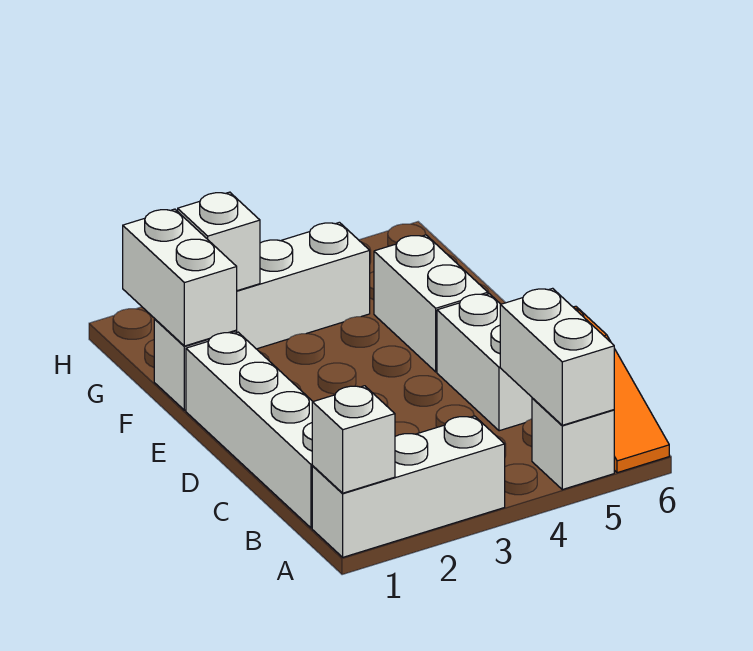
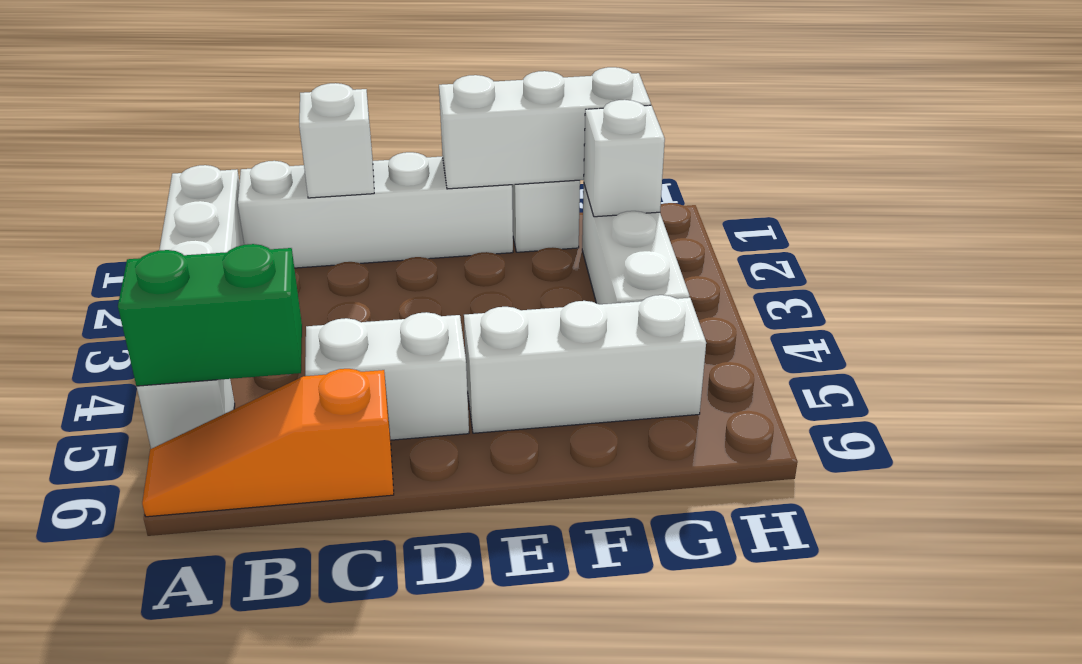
white brick A1 level 2 -> white brick C1 level 2
white brick A5:B5 level 2 -> green brick A5:B5 level 2
white brick E5:F5 level 1 -> white brick E5:G5 level 1
white brick F1:G1 level 2 -> white brick E1:G1 level 2

